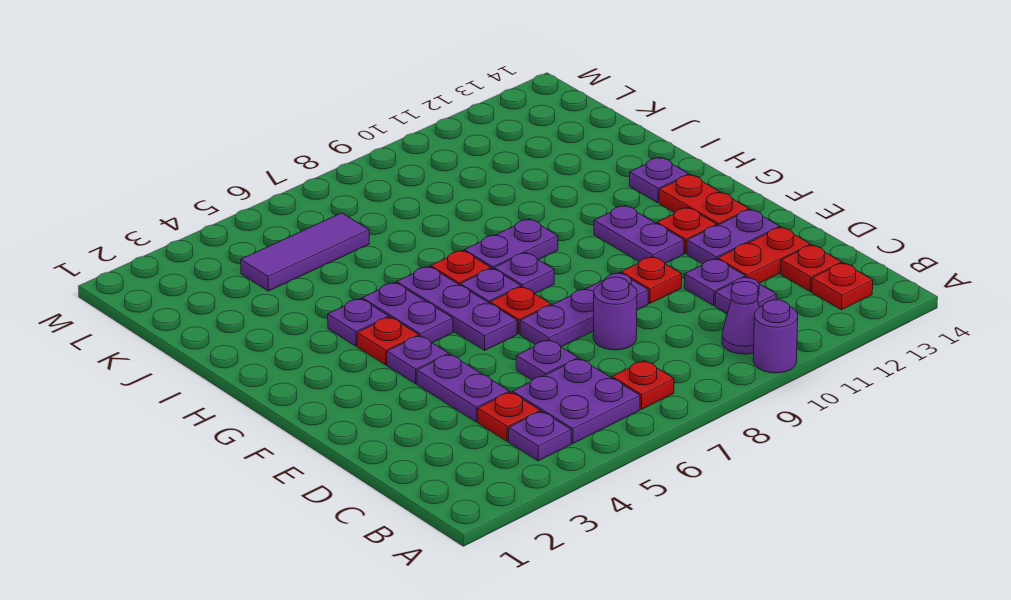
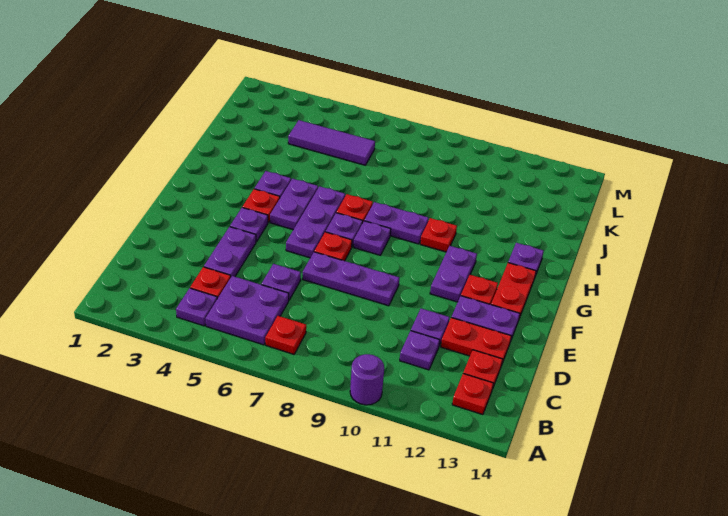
purple cone B10 level 1 -> none
purple round brick D8 level 1 -> none
red plate E10 level 1 -> red plate H10 level 1

